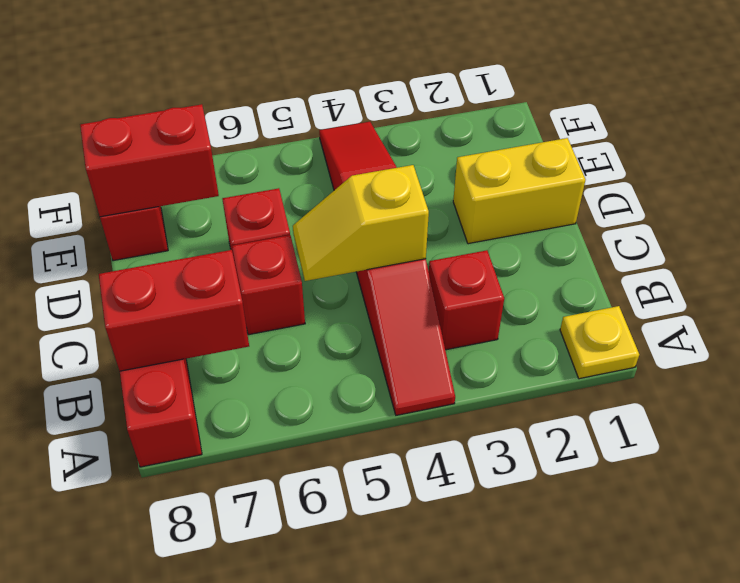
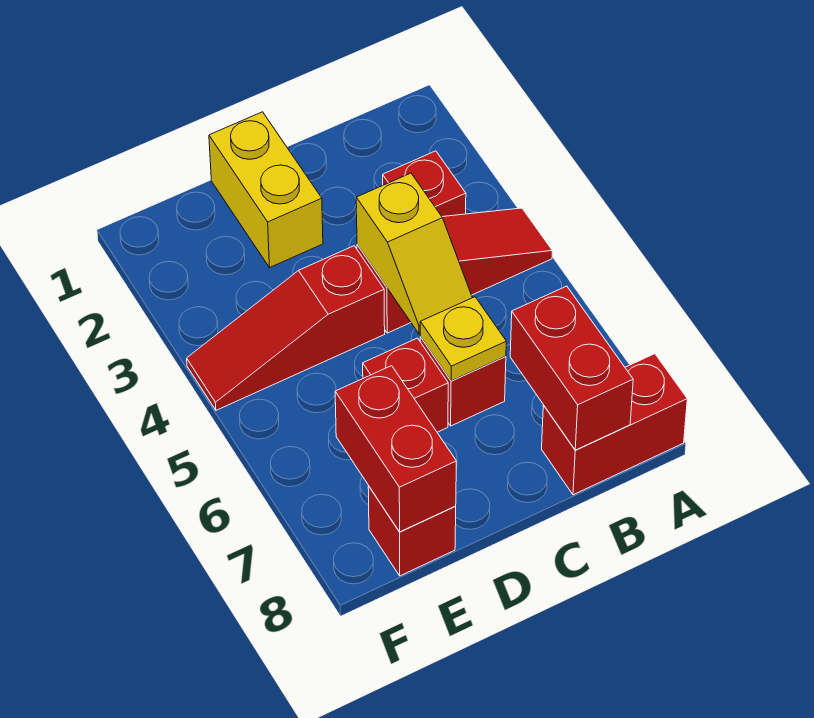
yellow plate A1 level 1 -> yellow plate C6 level 2

